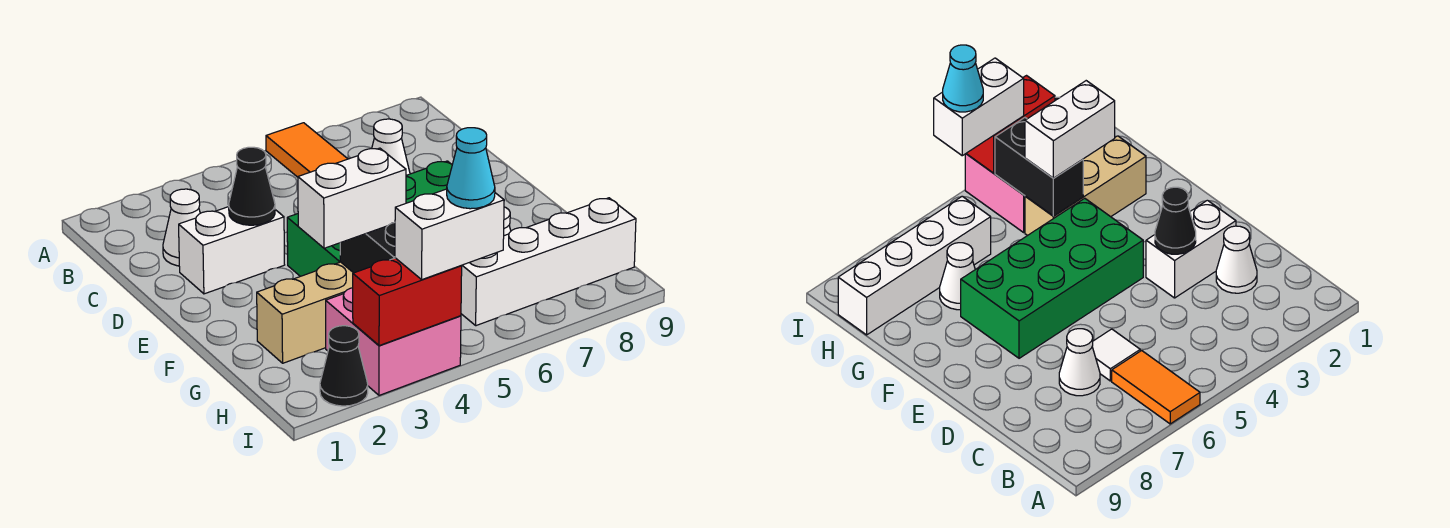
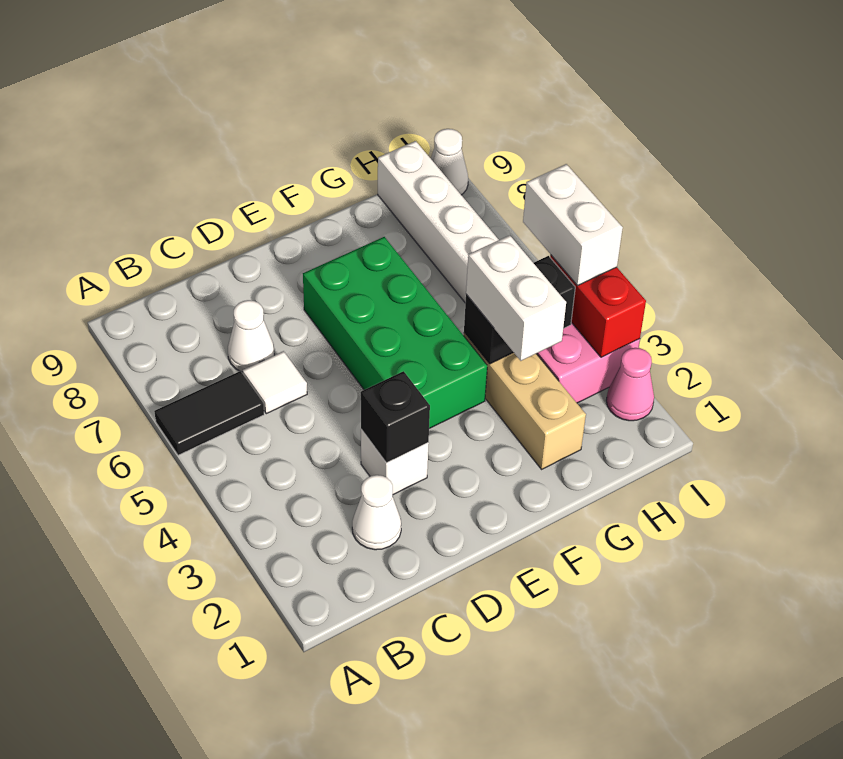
orange tile A6:B6 level 1 -> black tile A6:B6 level 1
white brick D2:D3 level 1 -> white brick D3 level 1
black cone D3 level 2 -> black brick D3 level 2
white cone G7 level 1 -> white cone I9 level 1
black cone I2 level 1 -> pink cone I2 level 1
cyan cone I5 level 4 -> none

